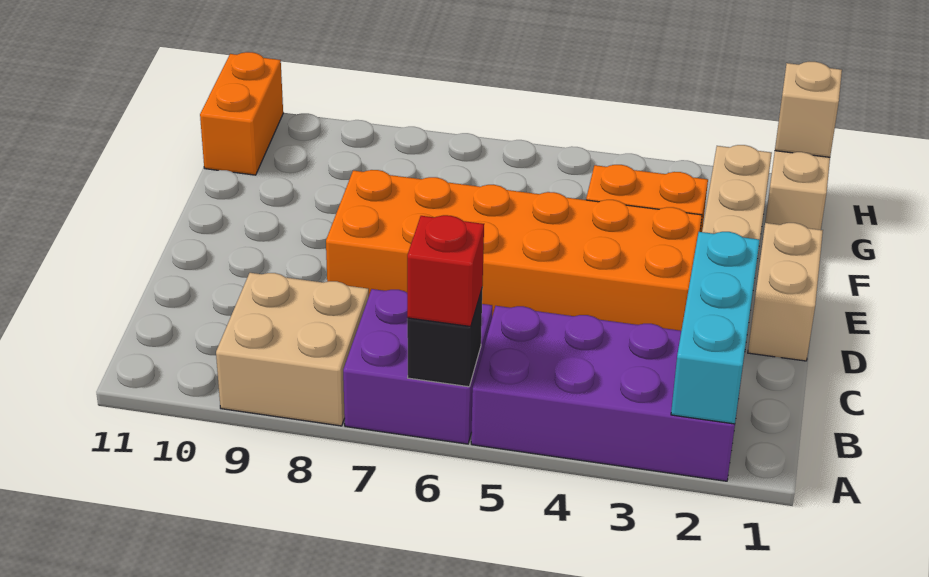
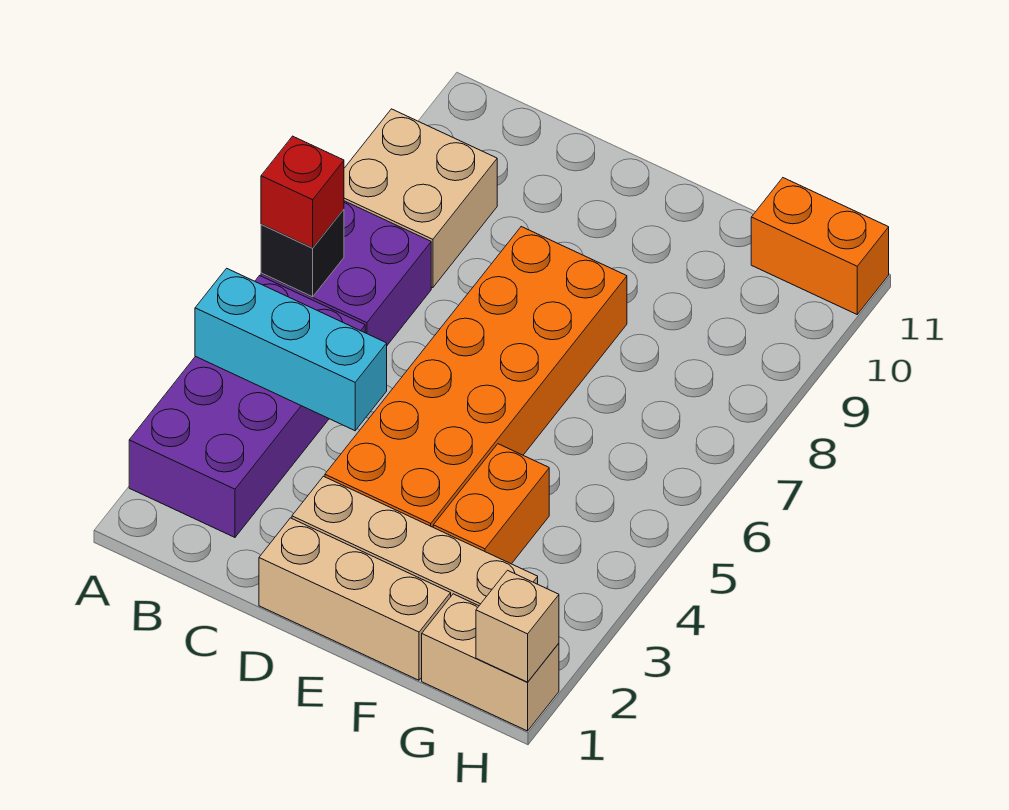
cyan brick A2:C2 level 2 -> cyan brick A4:C4 level 2
tan brick D1:E1 level 1 -> tan brick D1:F1 level 1

